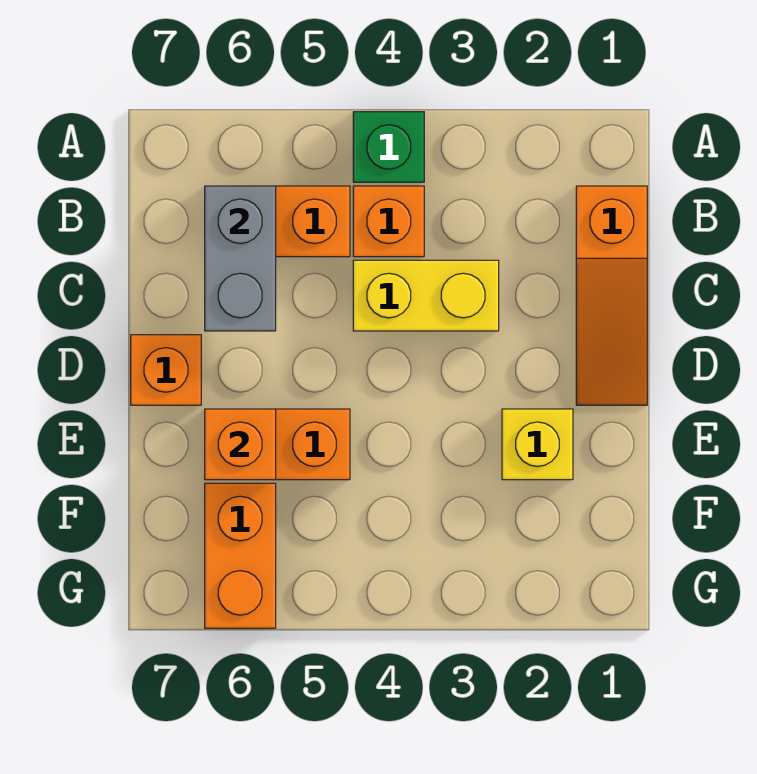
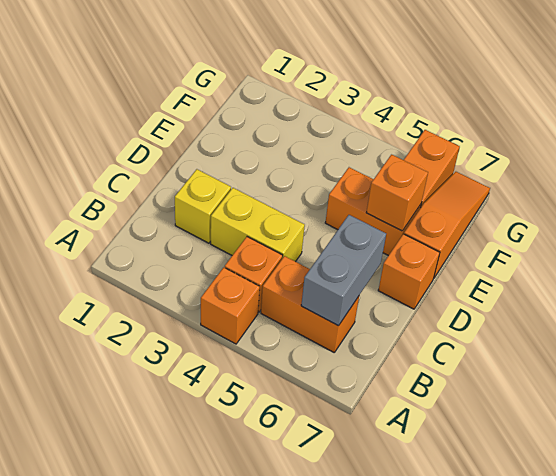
green brick A4 level 1 -> orange brick A4 level 1
orange slope B1:D1 level 1 top B -> orange slope E7:G7 level 1 top E
yellow brick E2 level 1 -> yellow brick C2 level 1

